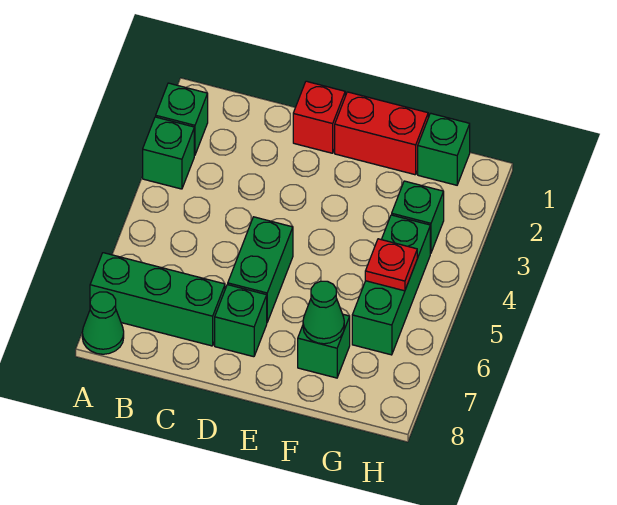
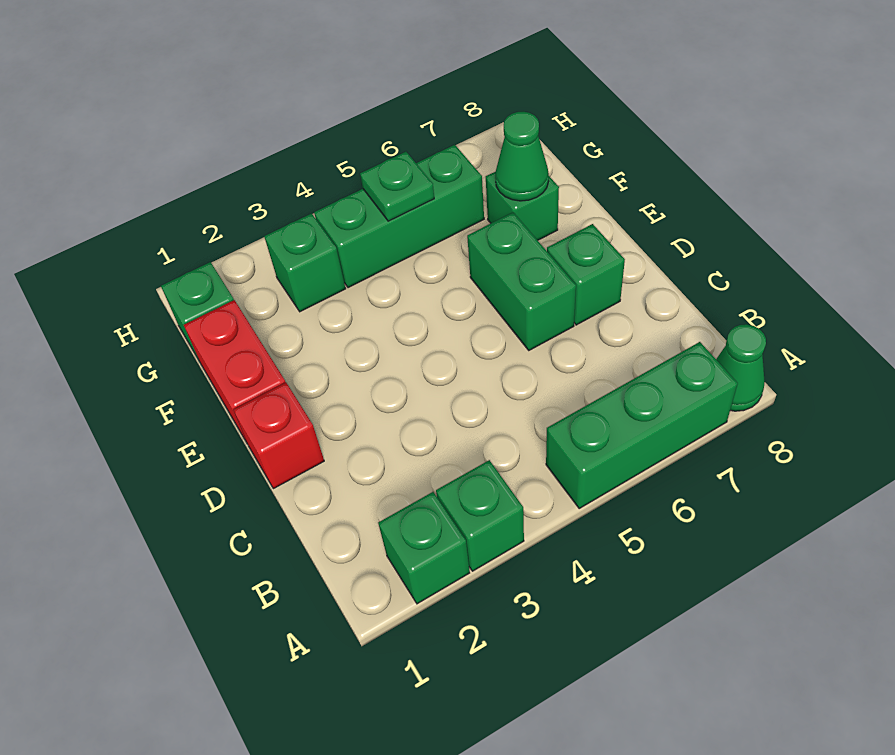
green brick A7:C7 level 1 -> green brick A5:A7 level 1
green brick D5:D6 level 1 -> green brick D6:E6 level 1
red plate G5 level 2 -> green plate G5 level 2

